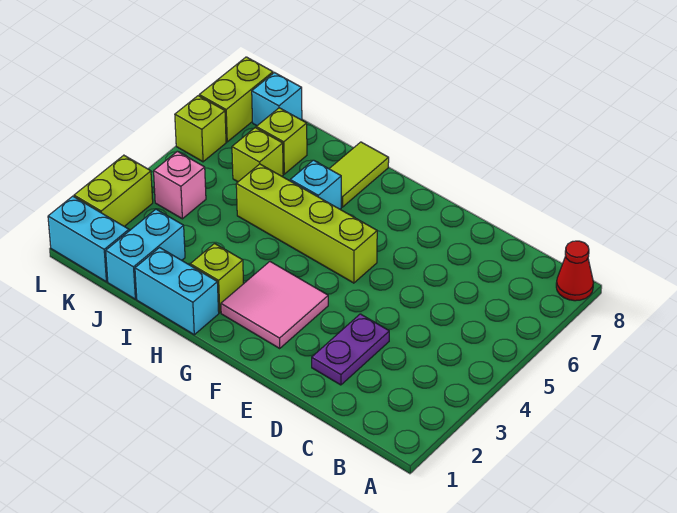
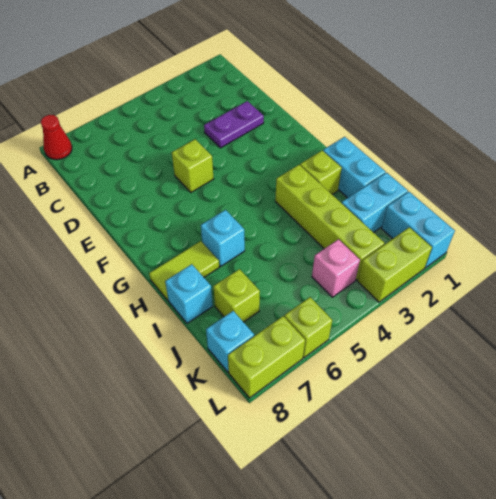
pink tile F2:G3 level 1 -> none
lime brick F5:I5 level 1 -> lime brick H3:K3 level 1
none -> cyan brick I8 level 1
lime brick J6 level 1 -> lime brick E5 level 1

